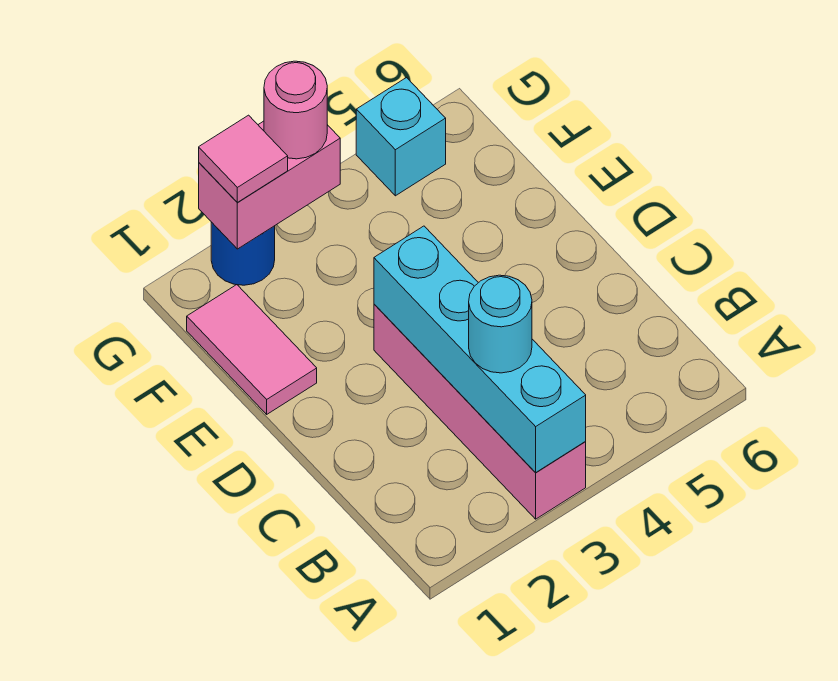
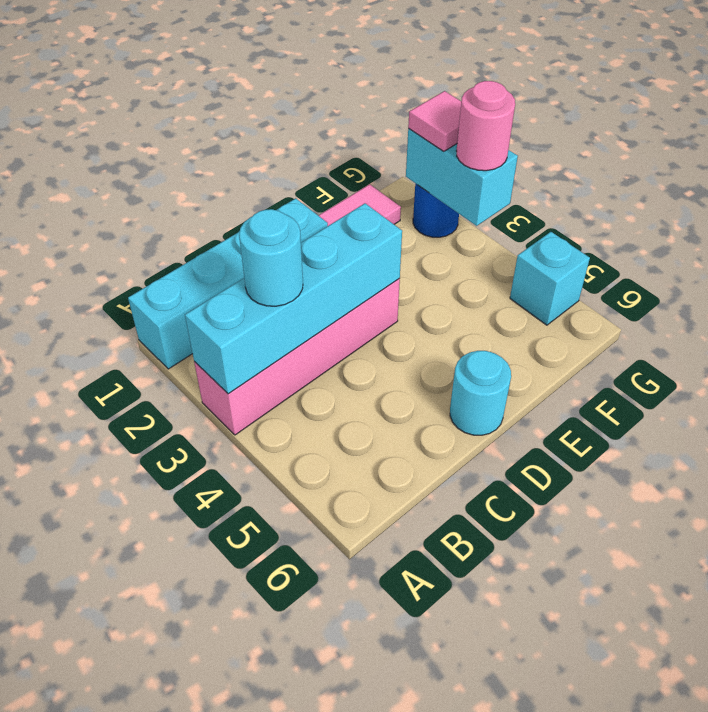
none -> cyan brick A1:D1 level 1
none -> cyan round brick D6 level 1
pink brick G2:G3 level 2 -> cyan brick G2:G3 level 2

